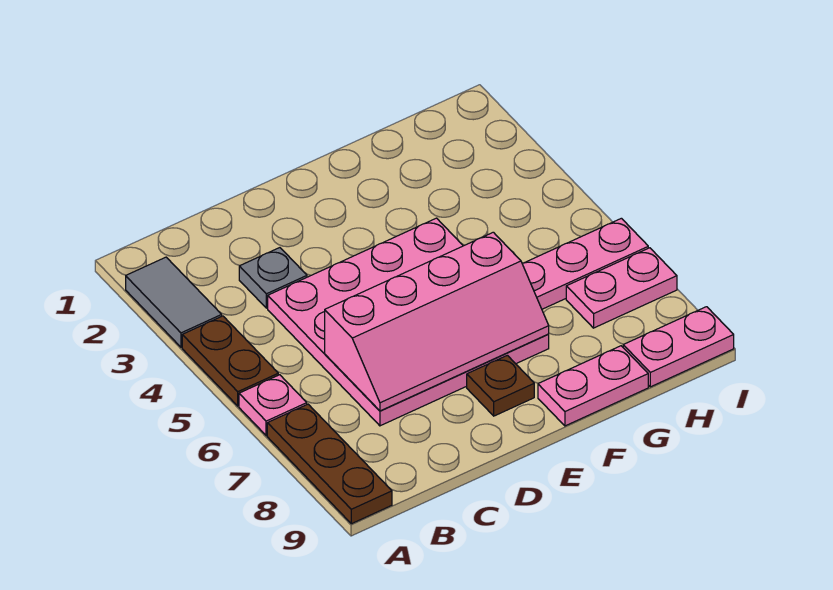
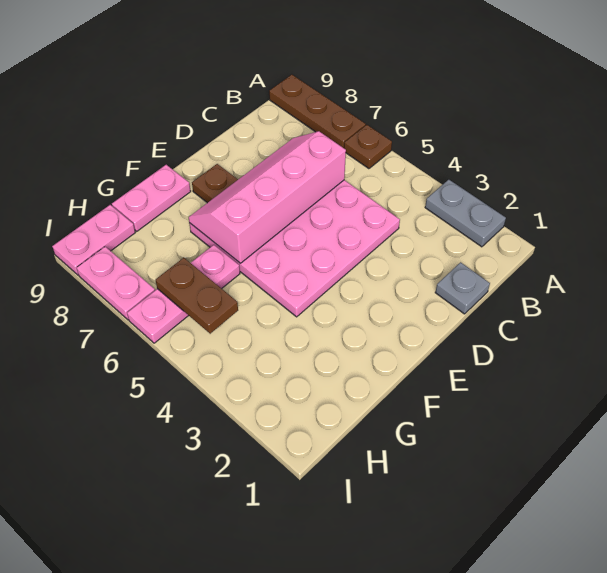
grey tile A2:A3 level 1 -> grey plate A2:A3 level 1
brown plate A4:A5 level 1 -> brown plate H5:H6 level 2
pink plate A6 level 1 -> brown plate A6 level 1
grey plate C3 level 1 -> grey plate C1 level 1
pink plate H7:I7 level 1 -> pink plate I7:I8 level 1

